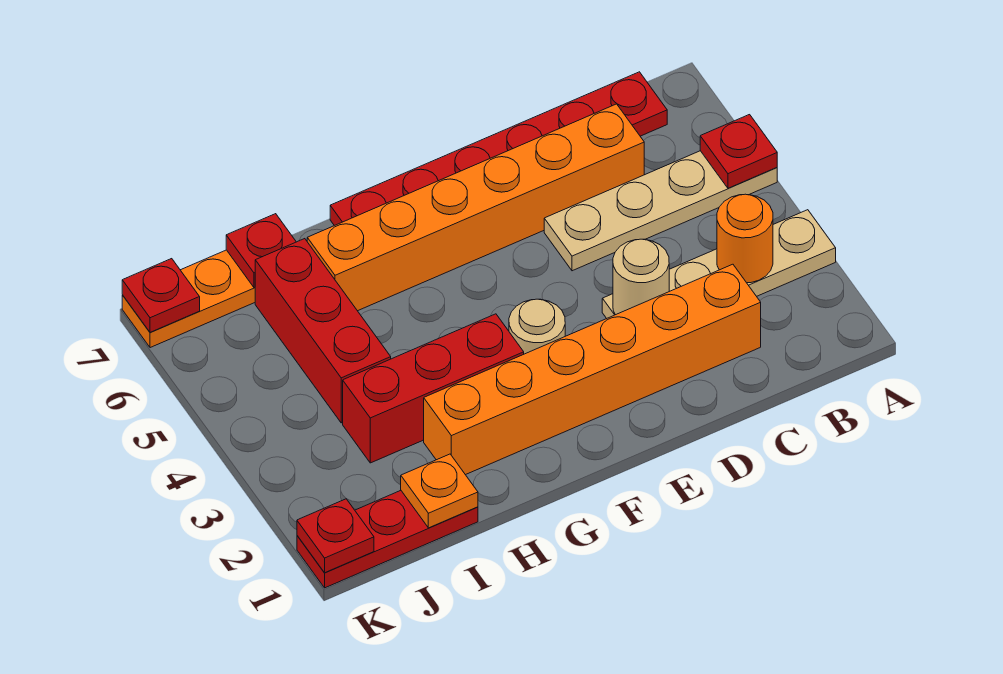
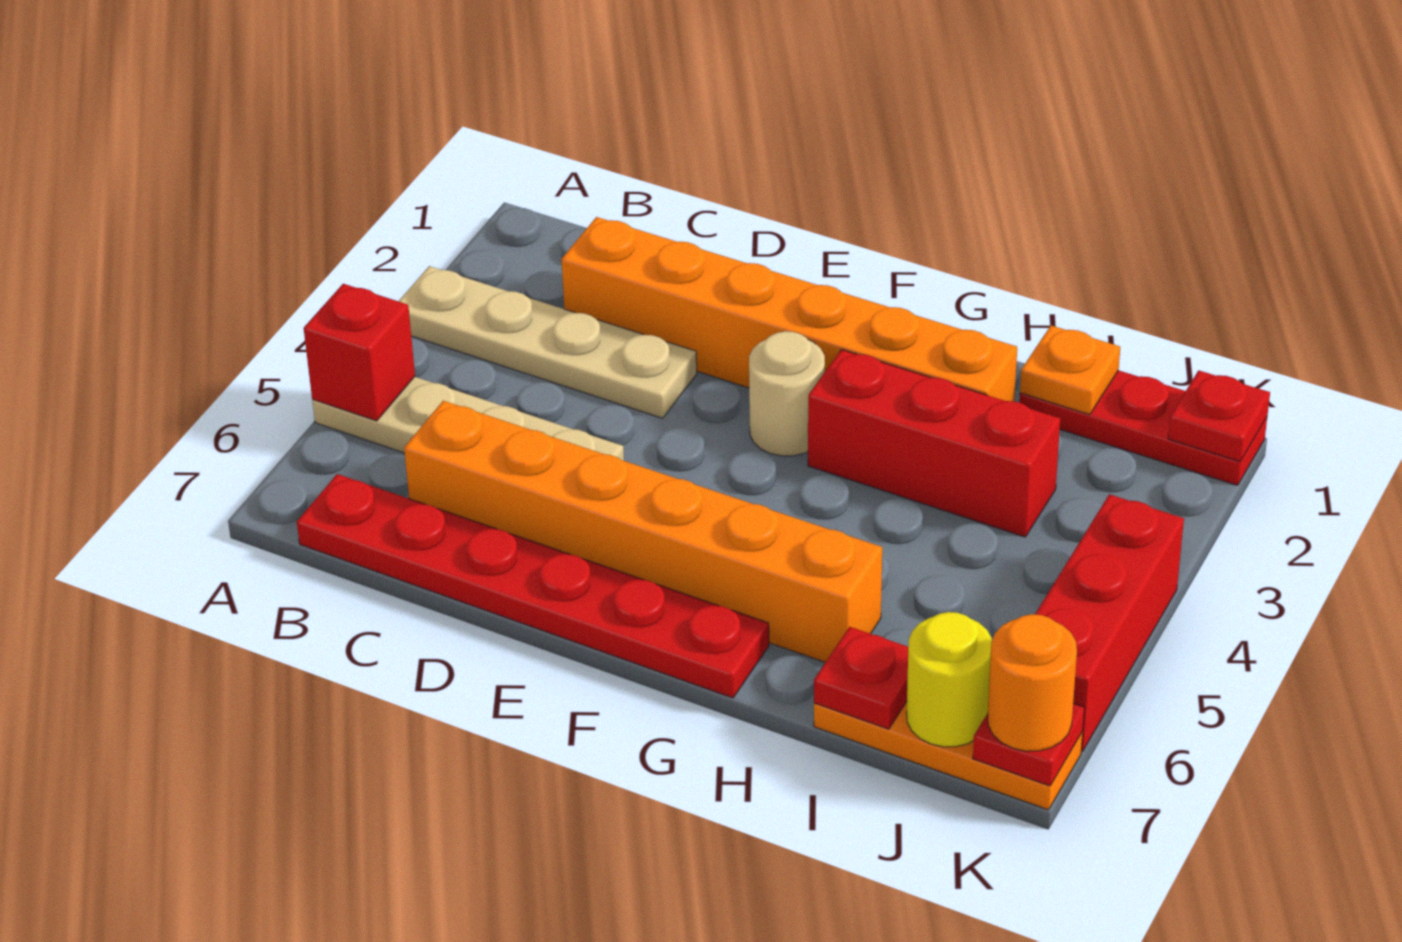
red plate A5 level 2 -> red brick A5 level 2
orange round brick B3 level 2 -> orange round brick K7 level 3
tan round brick D3 level 2 -> none
red brick I4:I6 level 1 -> red brick K4:K6 level 1
none -> yellow round brick J7 level 2

